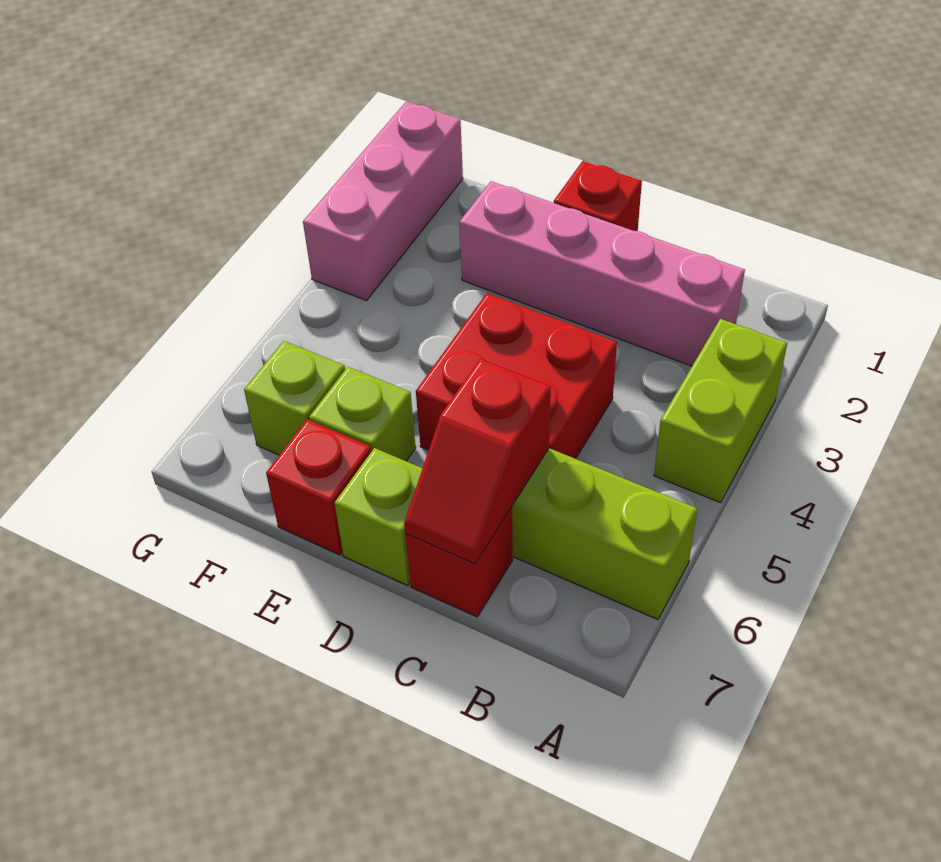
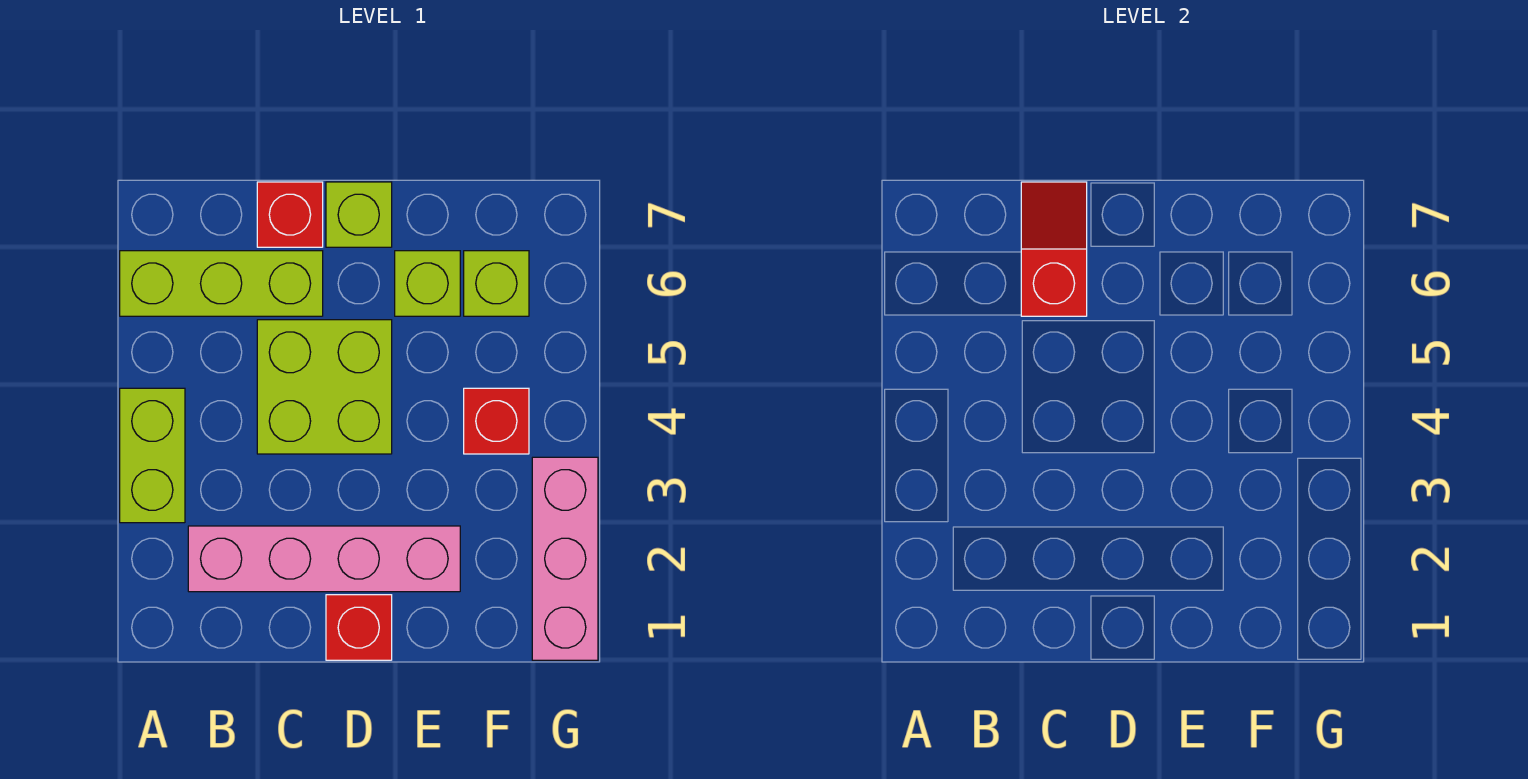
red brick C4:D5 level 1 -> lime brick C4:D5 level 1
red brick E7 level 1 -> red brick F4 level 1

